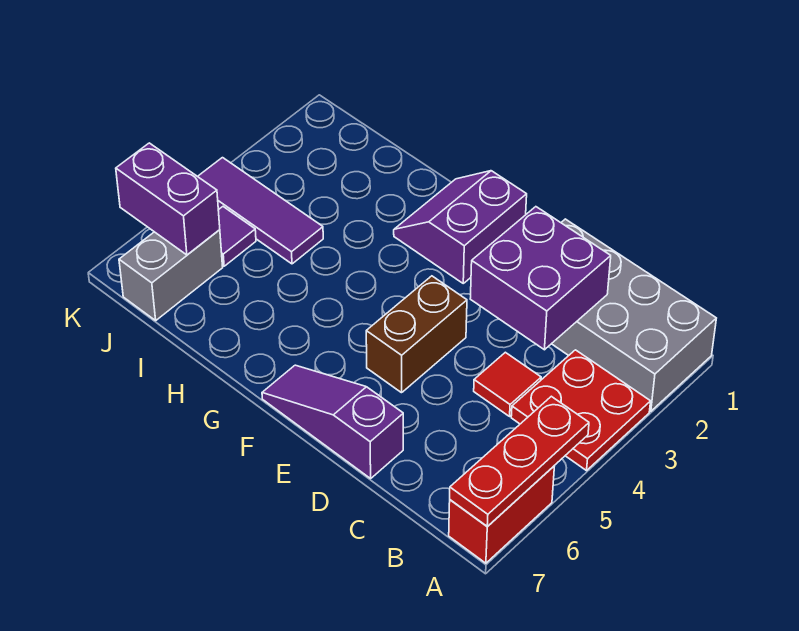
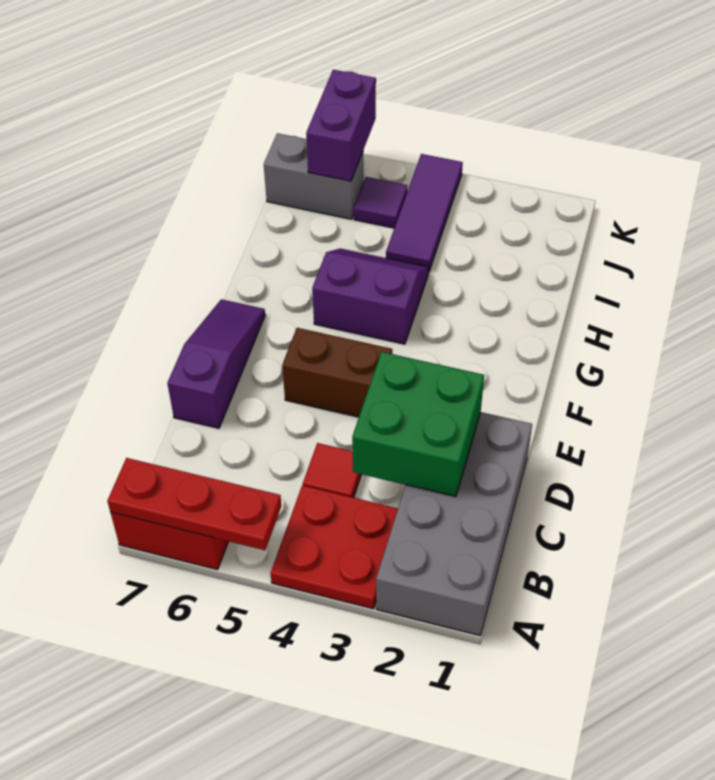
purple brick C2:D3 level 2 -> green brick C2:D3 level 2
purple slope F1:G2 level 1 top F -> purple slope G4:H5 level 1 top G

